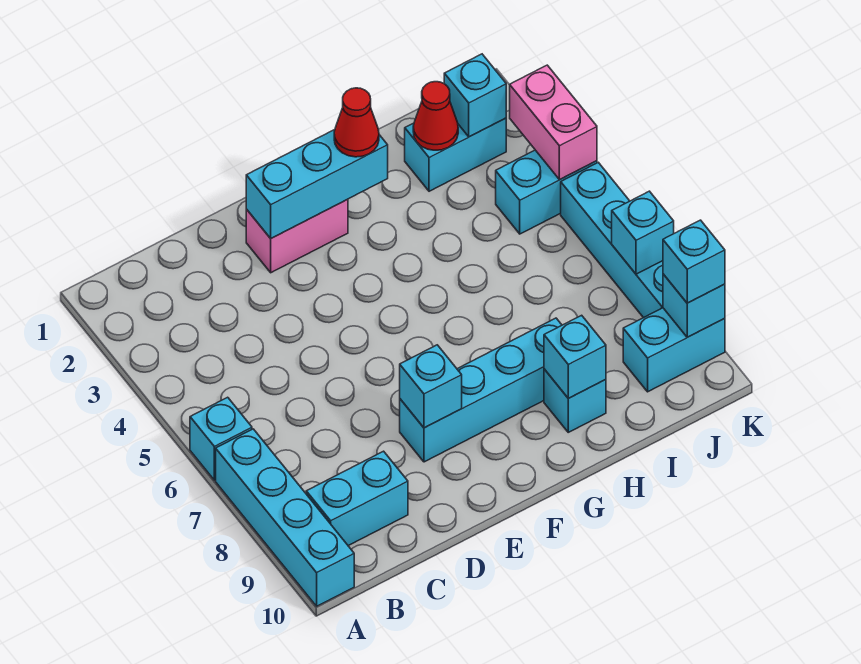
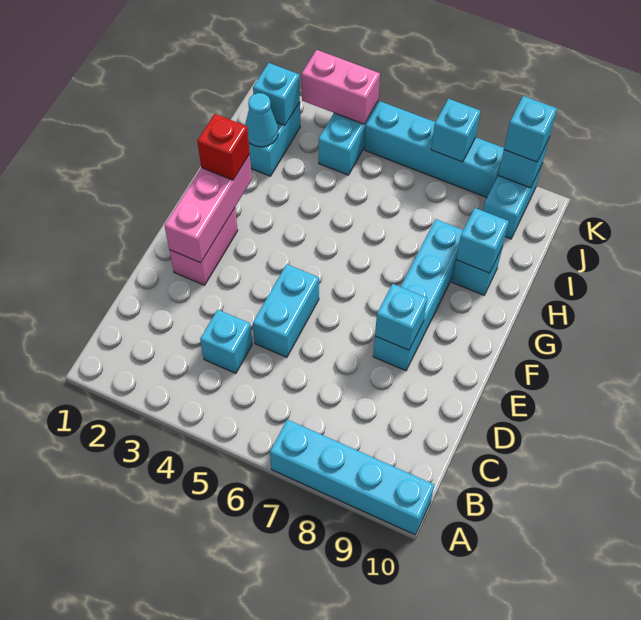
cyan brick A6 level 1 -> cyan brick C4 level 1
cyan brick B9:C9 level 1 -> cyan brick D5:E5 level 1
cyan brick E2:G2 level 2 -> pink brick E2:G2 level 2
red cone G2 level 3 -> red brick G2 level 3
red cone I2 level 2 -> cyan cone I2 level 2

